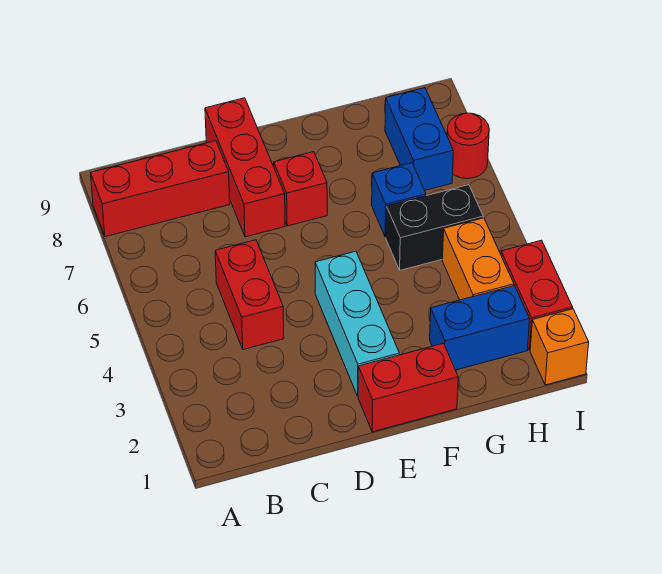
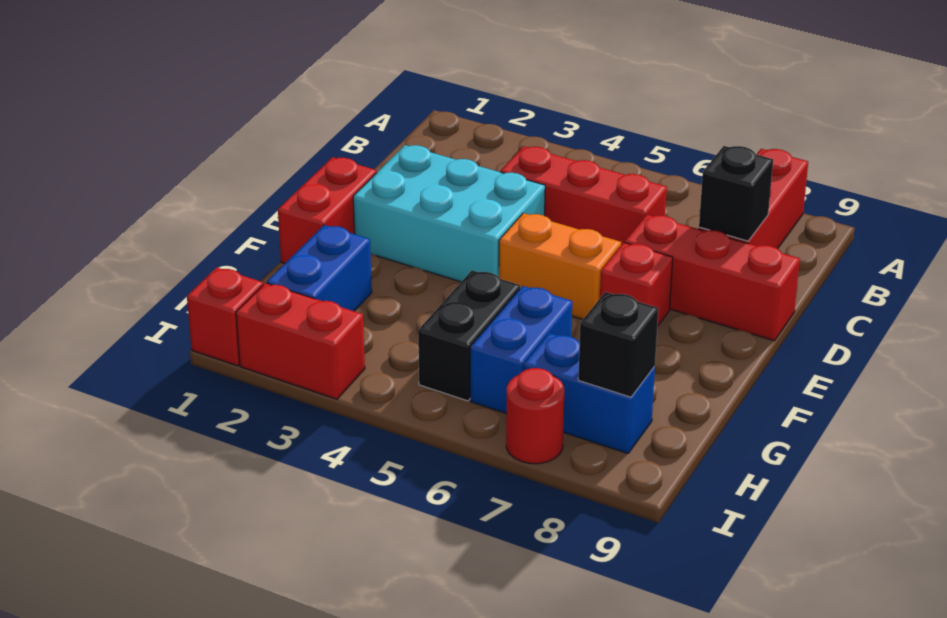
red brick C4:C5 level 1 -> red brick C4:C6 level 1
none -> black brick C8 level 2
cyan brick E2:E4 level 1 -> cyan brick D2:E4 level 1
blue brick G6 level 1 -> blue brick G6:H6 level 1
orange brick H3:H4 level 1 -> orange brick E5:E6 level 1
none -> black brick H8 level 2
orange brick I1 level 1 -> red brick I1 level 1

